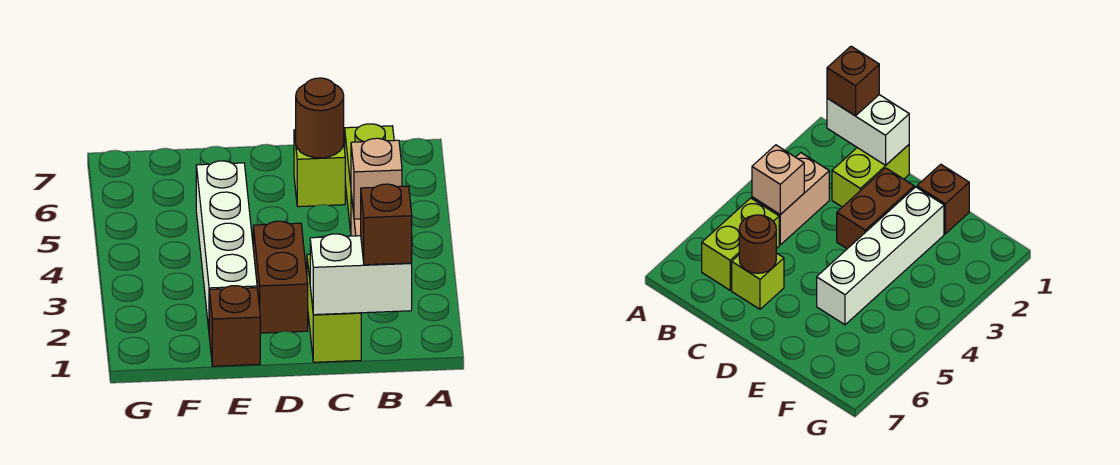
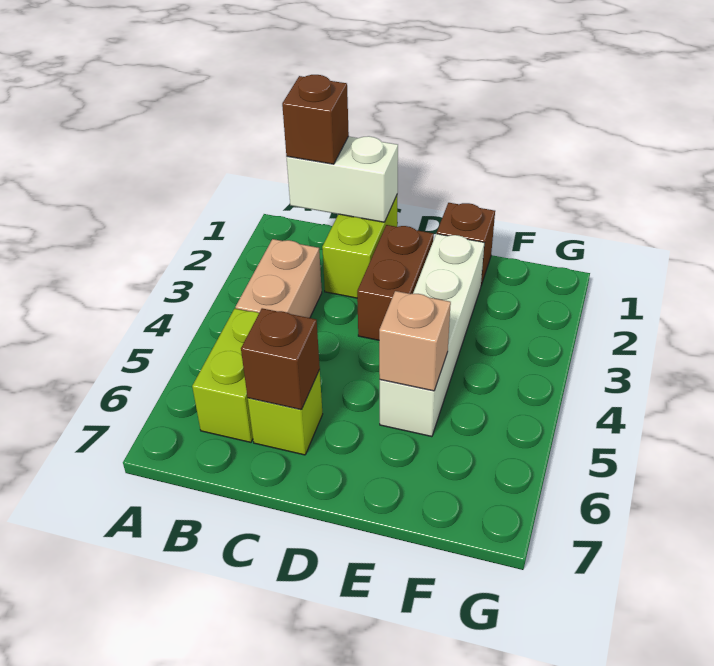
tan brick B4 level 2 -> tan brick E5 level 2
brown round brick C6 level 2 -> brown brick C6 level 2

